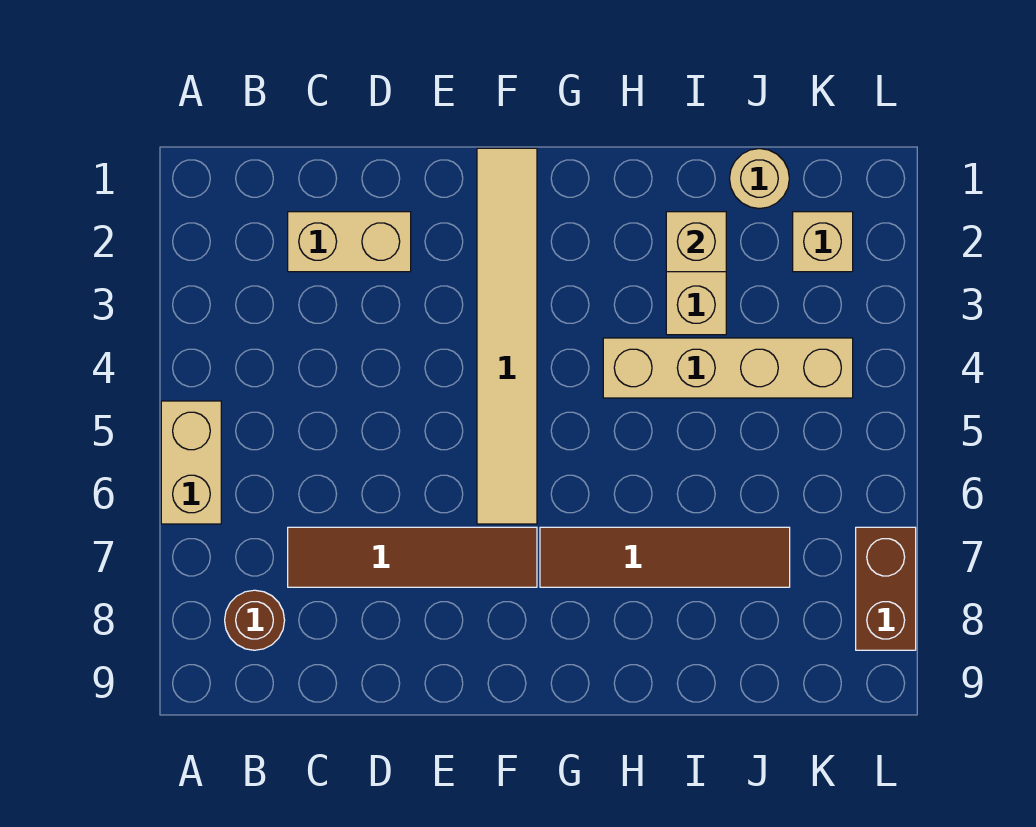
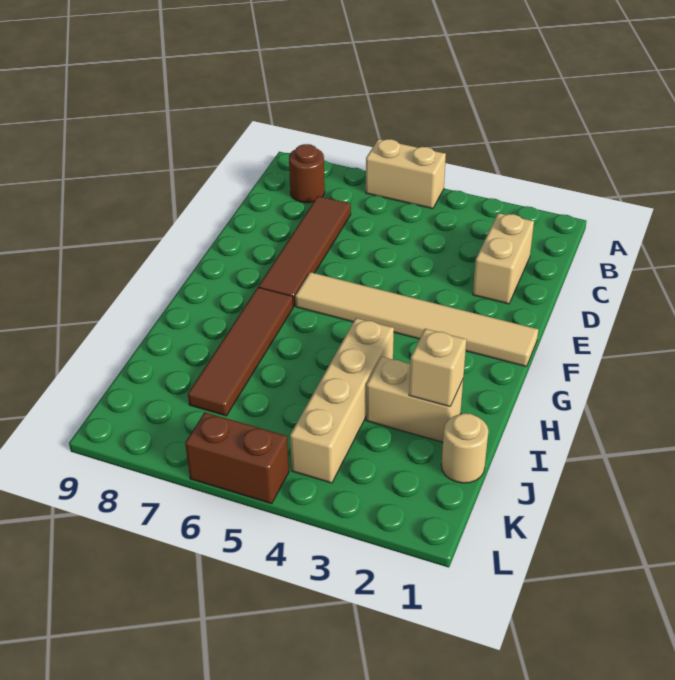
tan brick K2 level 1 -> none
brown brick L7:L8 level 1 -> brown brick L5:L6 level 1

